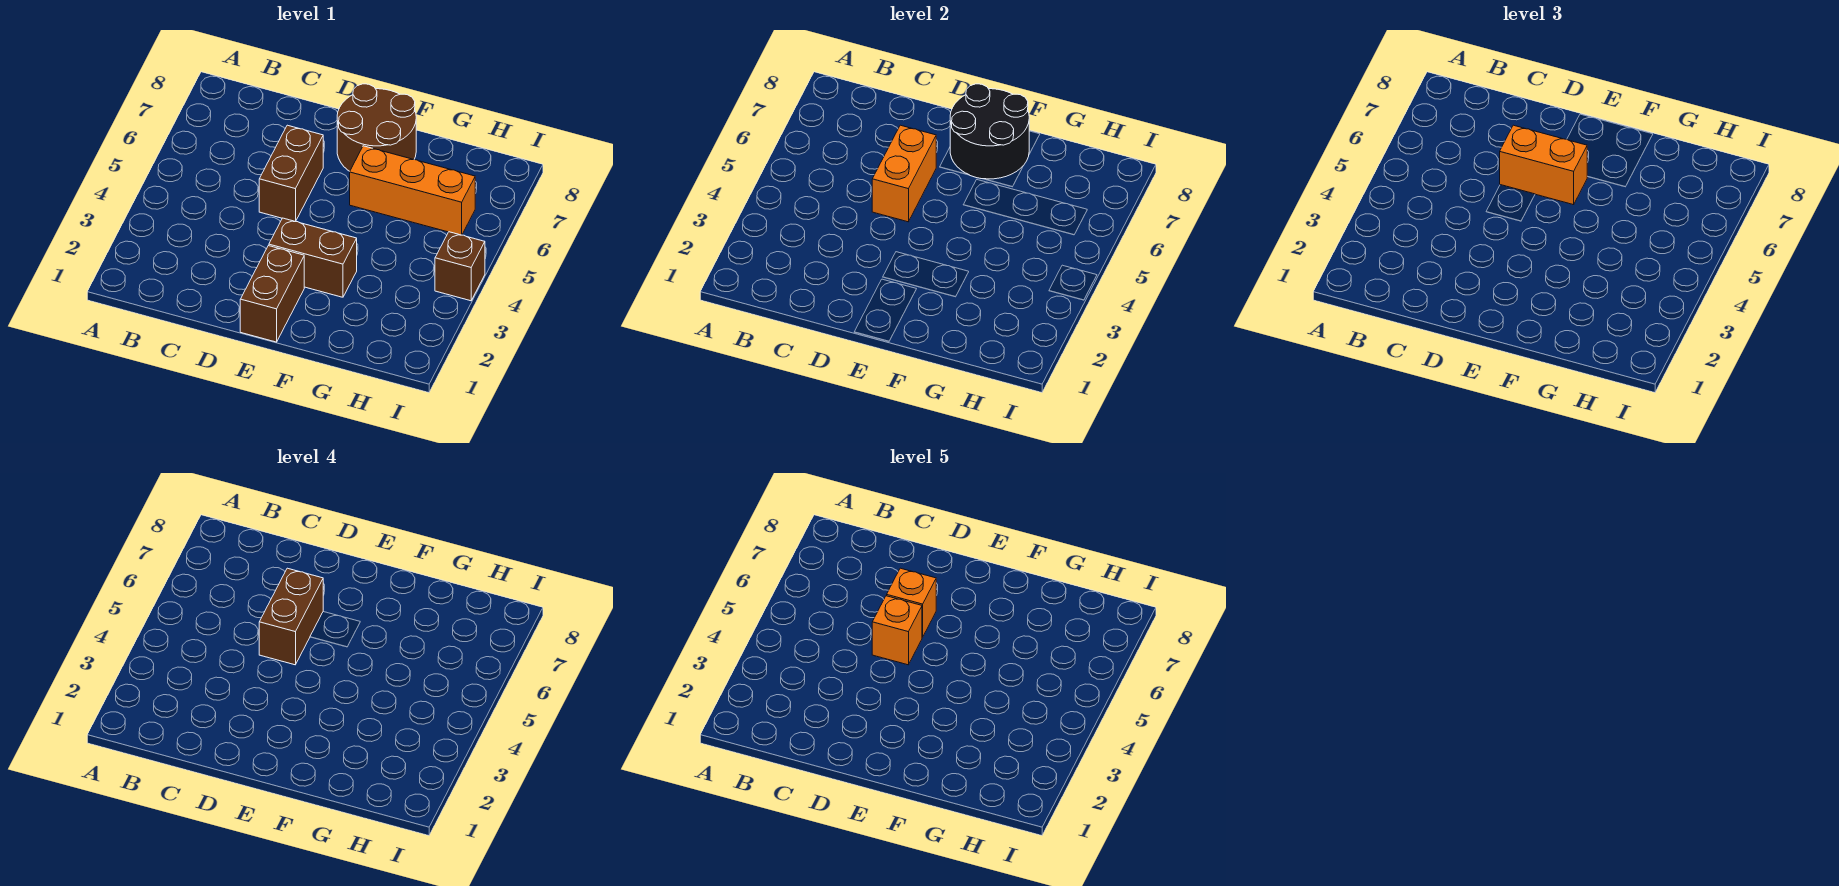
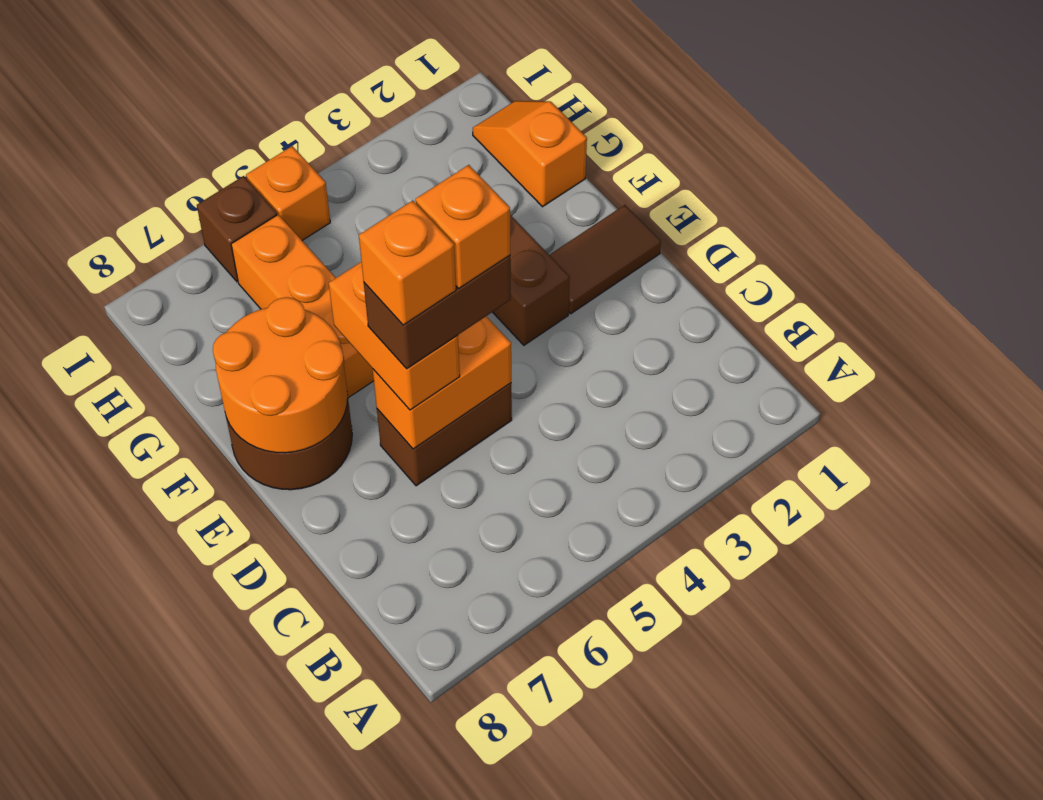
brown brick E1:E2 level 1 -> brown tile E1:E2 level 1
black round brick E7:F8 level 2 -> orange round brick E7:F8 level 2
none -> orange slope G1:H1 level 1 top G
brown brick I4 level 1 -> brown brick I6 level 1
none -> orange brick I5 level 1

